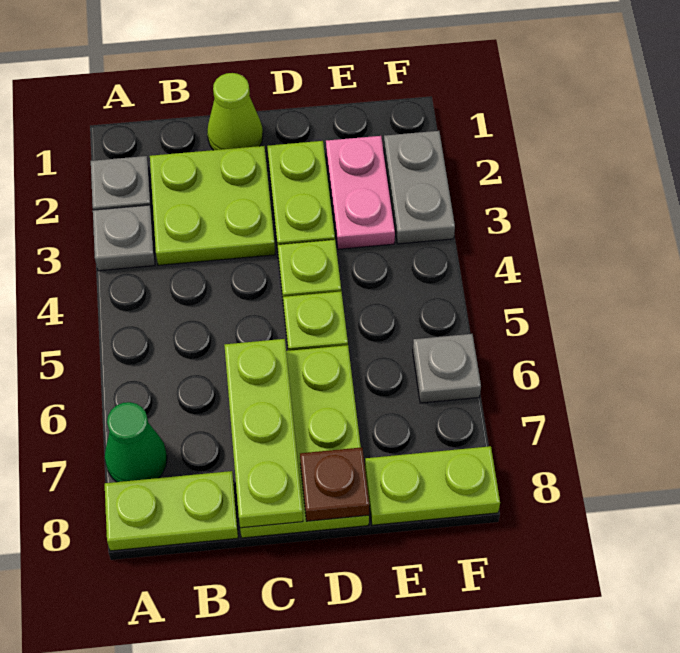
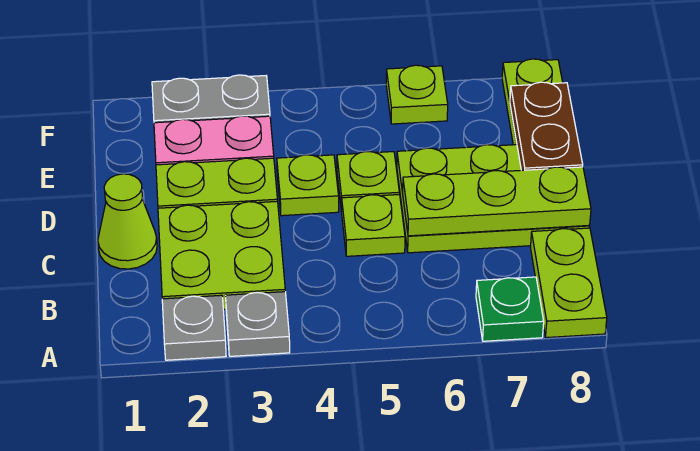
green cone A7 level 1 -> green plate A7 level 1
none -> lime plate C5 level 1
brown plate D8 level 2 -> brown plate D8:E8 level 2
grey plate F6 level 1 -> lime plate F6 level 1

